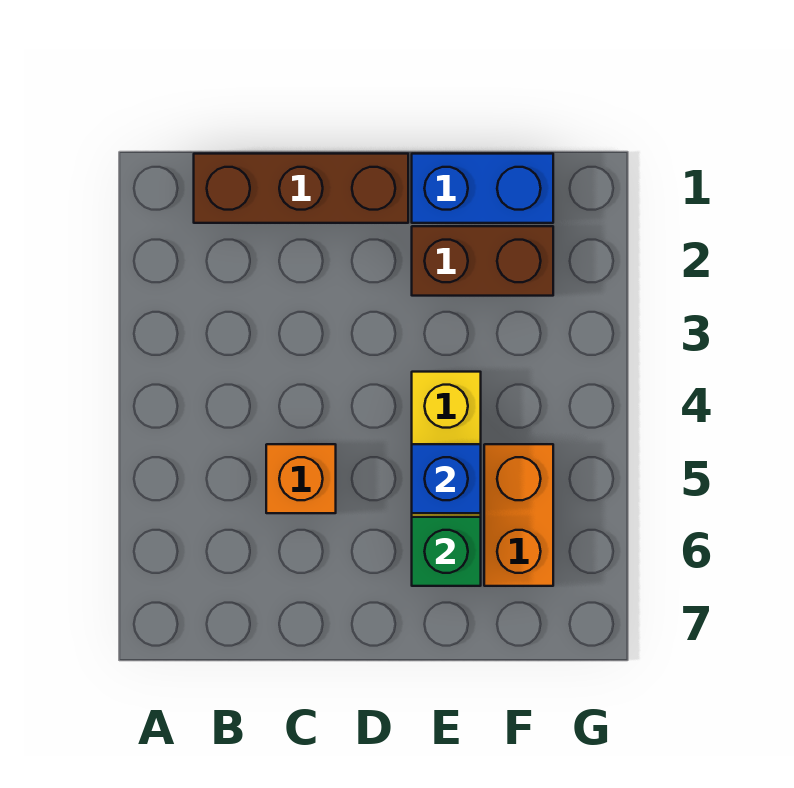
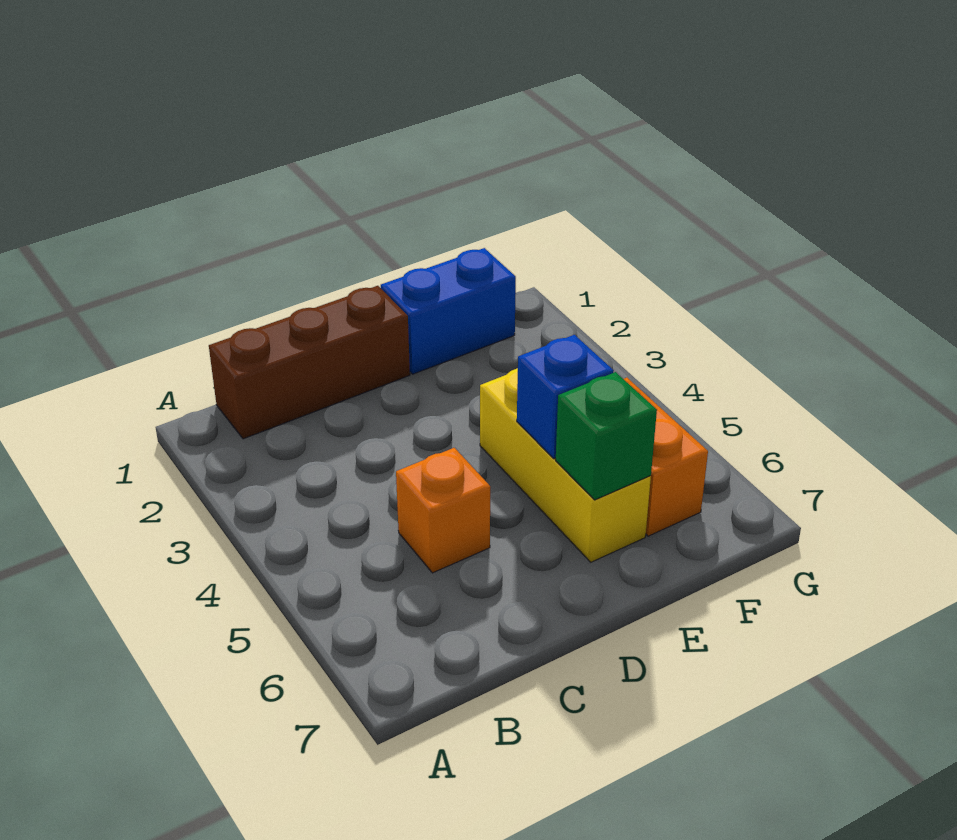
brown brick E2:F2 level 1 -> none

